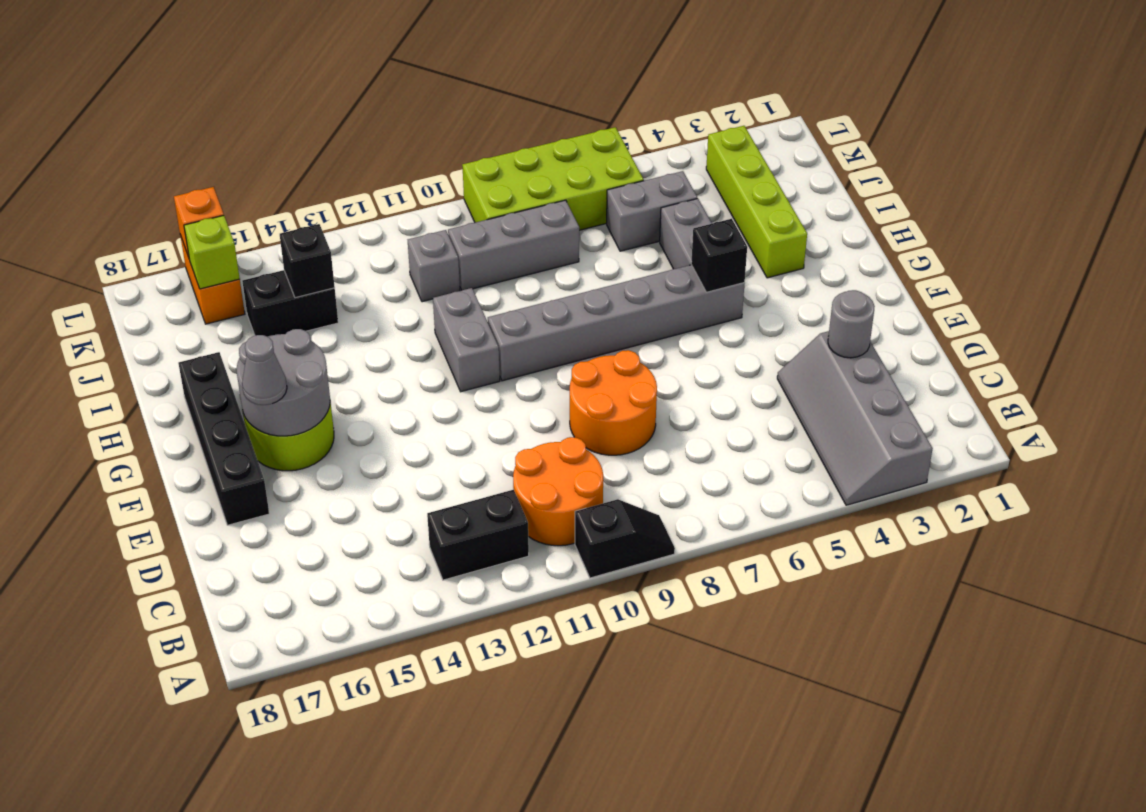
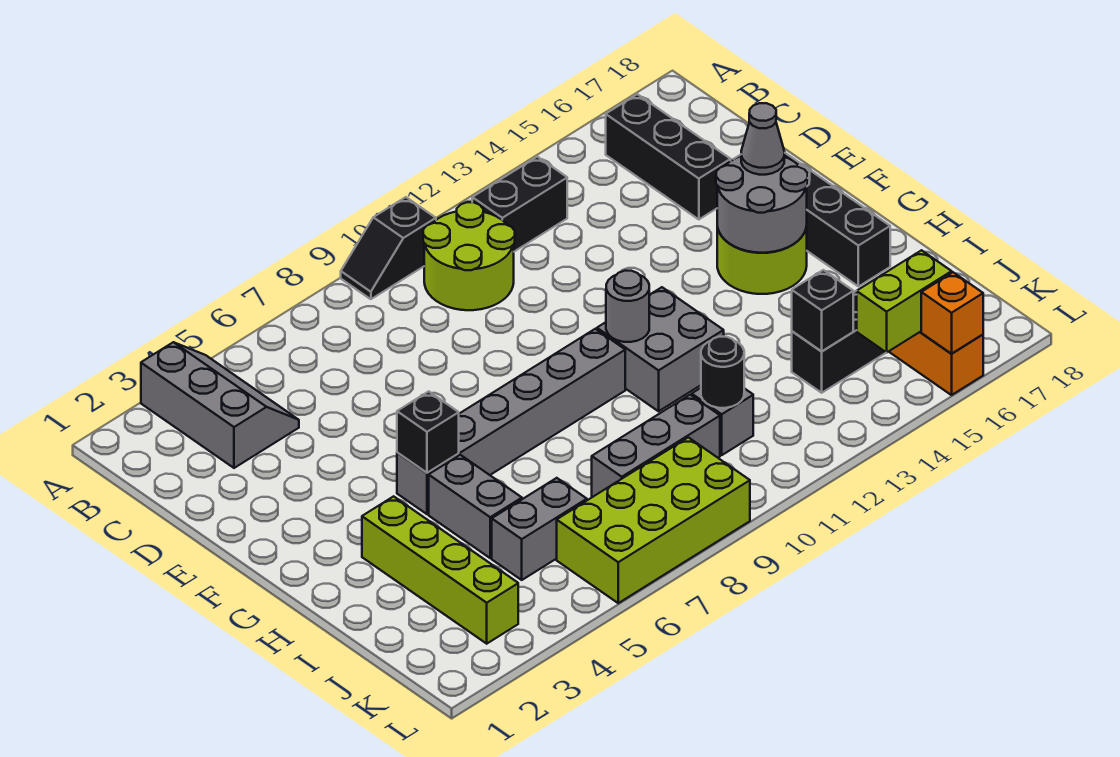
grey slope A3:D4 level 1 top 3 -> grey slope A3:C4 level 1 top 3
orange round brick B10:C11 level 1 -> lime round brick B10:C11 level 1
none -> black brick B16:D16 level 1
grey round brick D3 level 2 -> grey round brick G11 level 2
orange round brick D8:E9 level 1 -> none
grey brick G11:H11 level 1 -> grey brick G11:H12 level 1
none -> black round brick J11 level 2
lime brick K16 level 2 -> lime brick K15:K16 level 2

